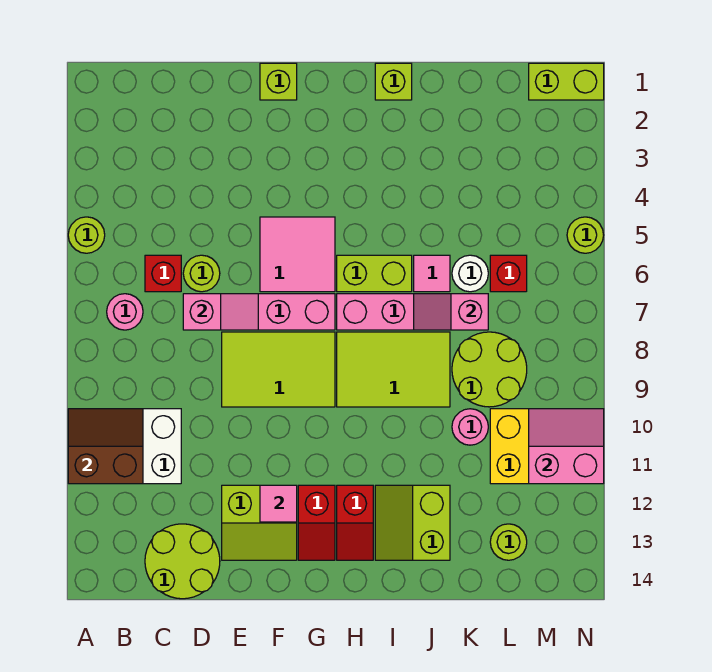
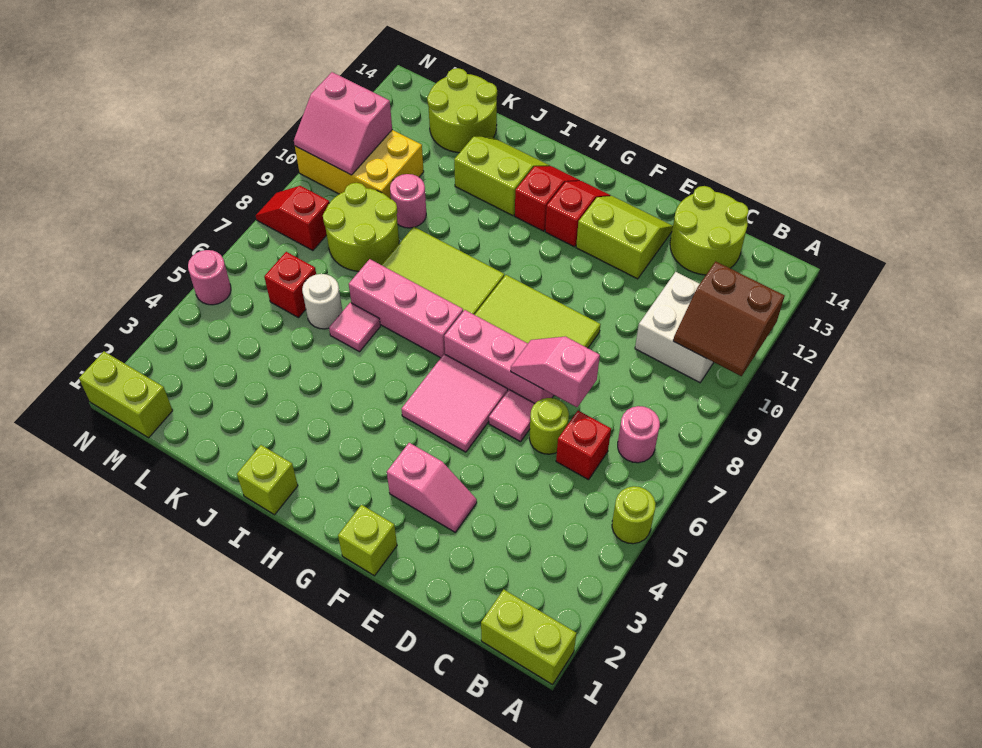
pink tile F12 level 2 -> pink tile E6 level 1
lime brick H6:I6 level 1 -> lime brick A1:B1 level 1
lime slope I12:J13 level 1 top J -> lime slope I12:J13 level 1 top 12
pink slope J7:K7 level 2 top K -> pink slope E3:F3 level 1 top F
lime round brick L13 level 1 -> lime round brick K13:L14 level 1
none -> red slope M8:N8 level 1 top M
lime round brick N5 level 1 -> pink round brick N5 level 1

